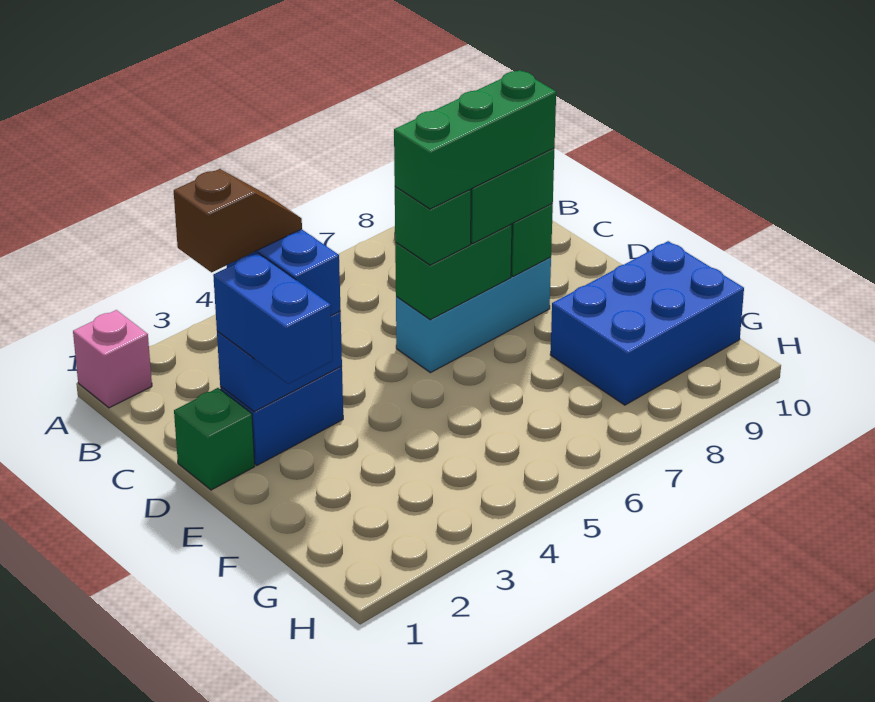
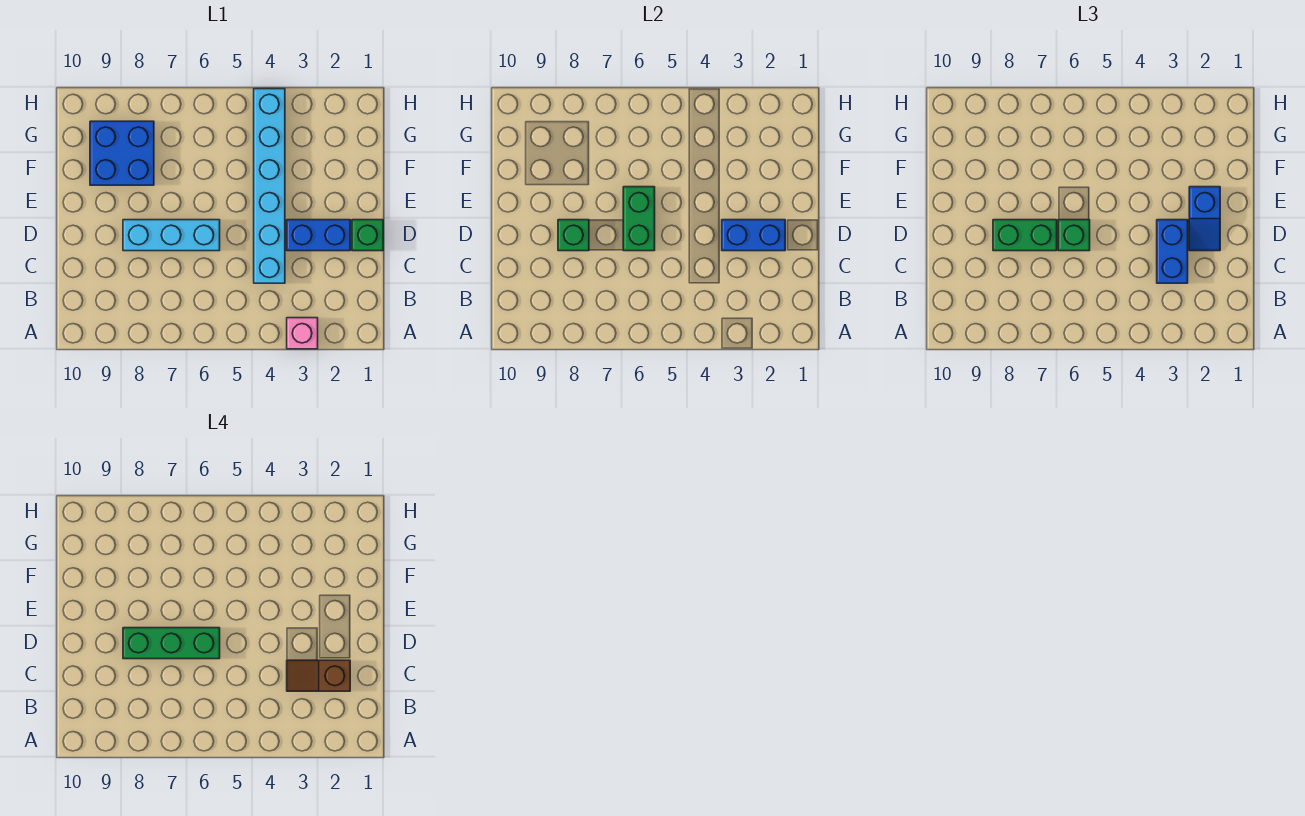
pink brick A1 level 1 -> pink brick A3 level 1
none -> cyan brick C4:H4 level 1
blue brick D2:E2 level 3 -> blue slope D2:E2 level 3 top E
green brick D6:D7 level 2 -> green brick D6:E6 level 2
blue brick F8:G10 level 1 -> blue brick F8:G9 level 1

